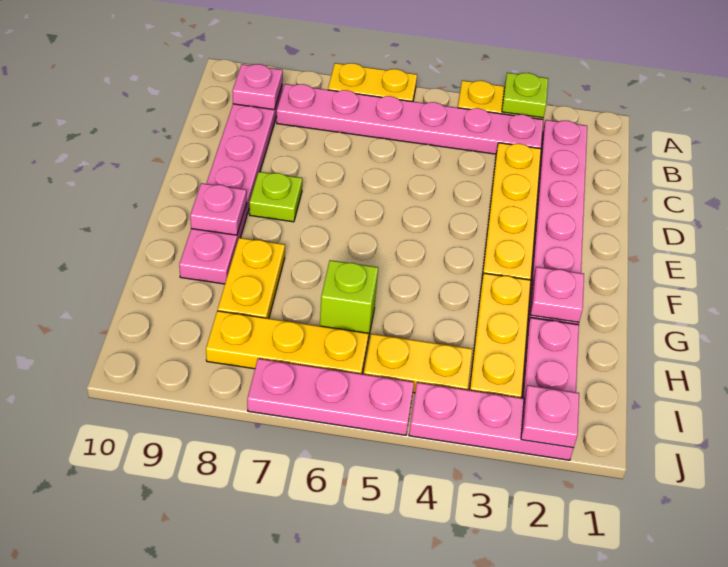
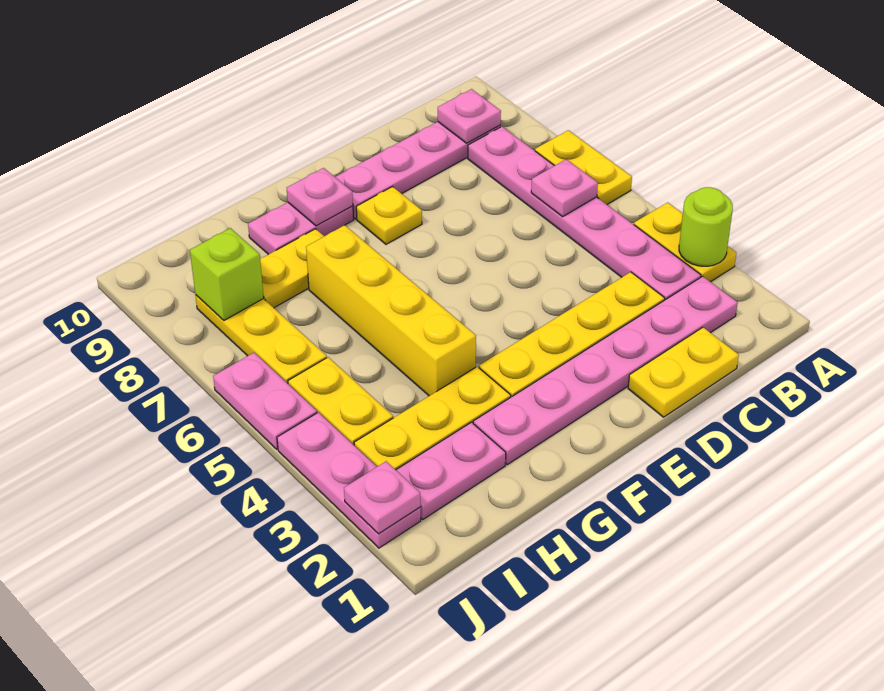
lime plate A3 level 2 -> lime round brick A3 level 2
none -> yellow plate C1:D1 level 1
lime plate E8 level 1 -> yellow plate E8 level 1
pink plate G2 level 2 -> pink plate B6 level 2
none -> yellow brick G4:G7 level 1
lime brick H6 level 1 -> lime brick I8 level 2
pink plate J5:J7 level 1 -> pink plate J5:J6 level 1

